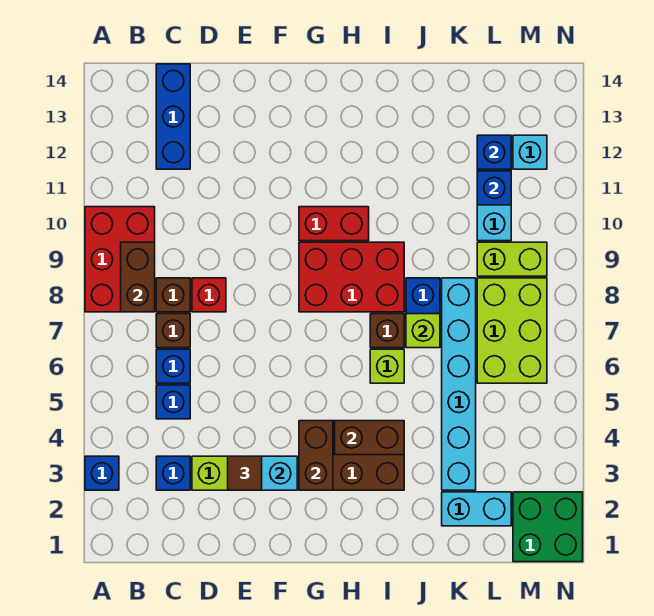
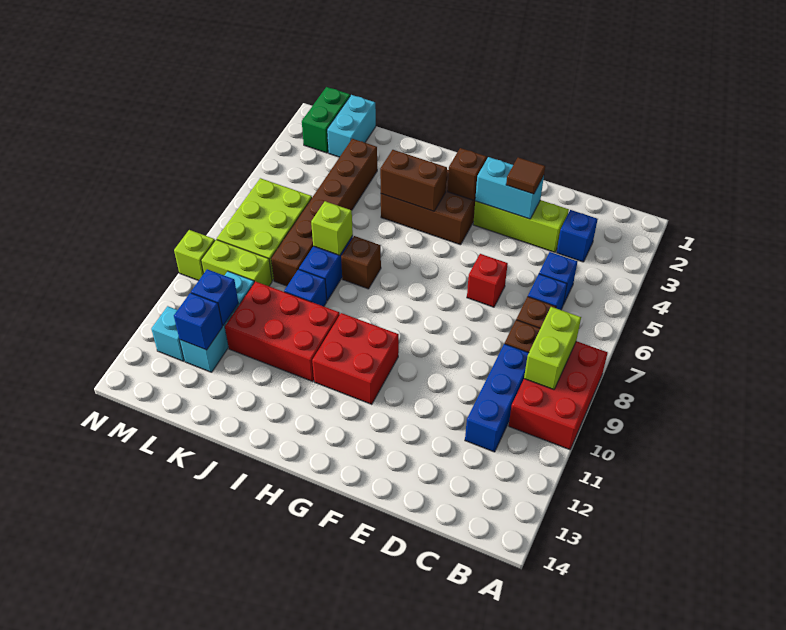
blue brick A3 level 1 -> blue brick J9 level 1
brown brick B8:B9 level 2 -> lime brick B8:B9 level 2
blue brick C12:C14 level 1 -> blue brick C9:C11 level 1
red brick D8 level 1 -> red brick E6 level 1
brown brick G3:G4 level 2 -> brown brick G3 level 2
red brick G8:I9 level 1 -> red brick I10:K11 level 1
red brick G10:H10 level 1 -> red brick G10:H11 level 1
lime brick I6 level 1 -> lime brick N9 level 1
cyan brick K2:L2 level 1 -> cyan brick L1:L2 level 1
cyan brick K3:K8 level 1 -> brown brick K3:K8 level 1
green brick M1:N2 level 1 -> green brick M1:M2 level 1

